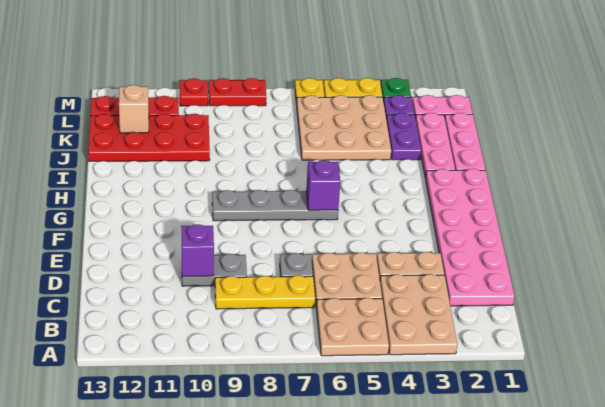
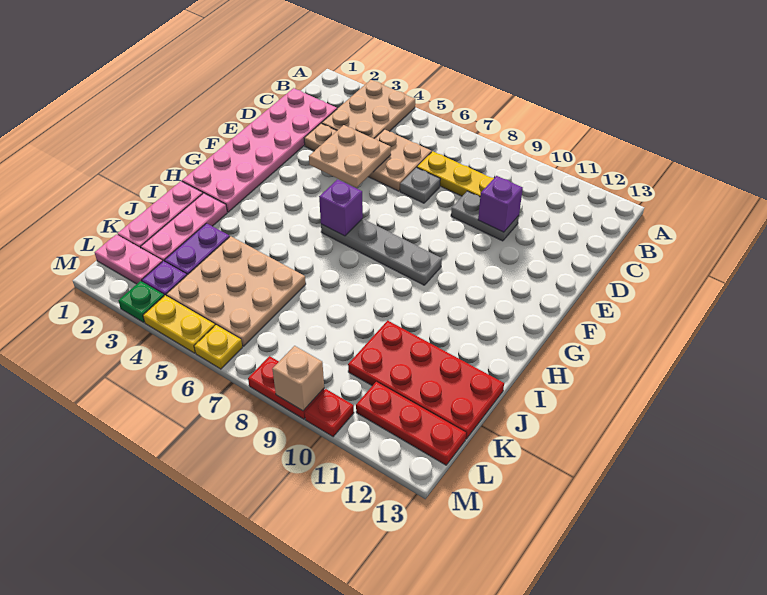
tan plate A5:B6 level 1 -> tan plate D4:E5 level 2
tan brick K12 level 2 -> tan brick M9 level 2

